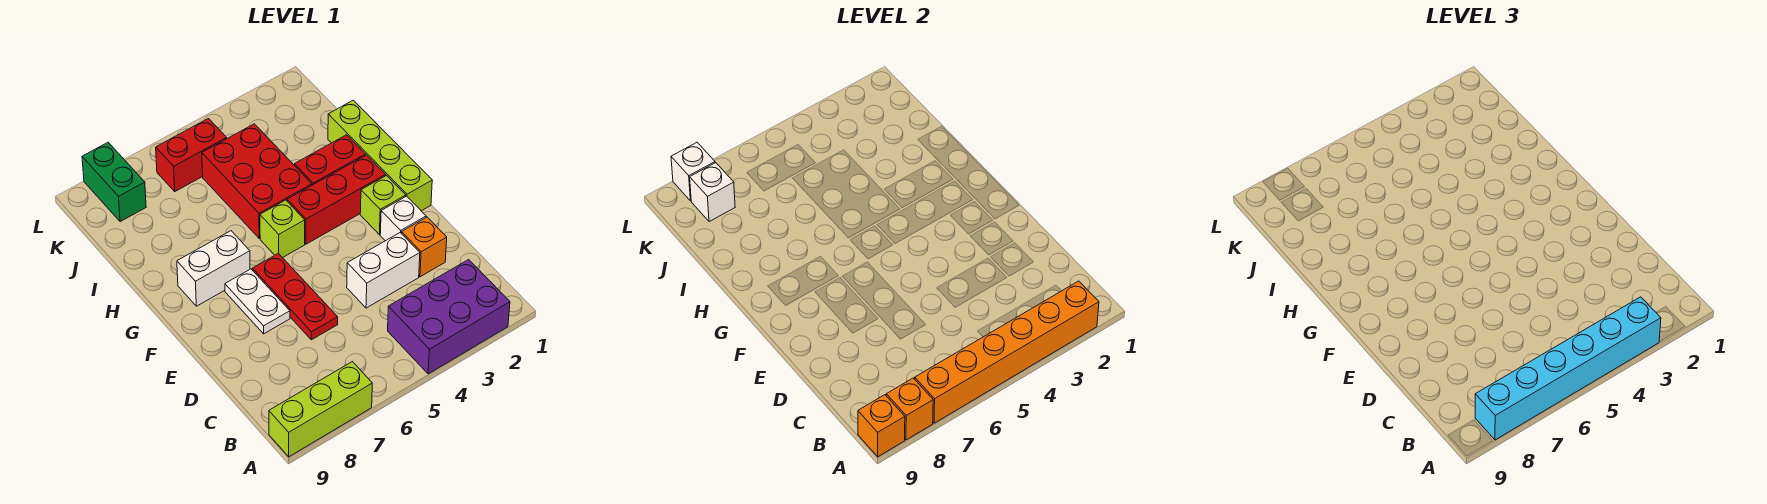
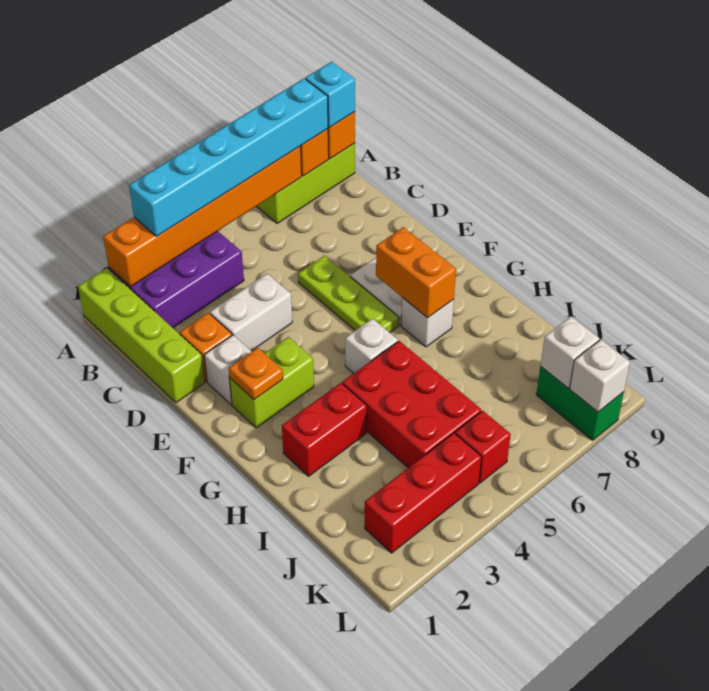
none -> cyan brick A9 level 3
red plate D6:F6 level 1 -> lime plate D6:F6 level 1
lime brick F1:I1 level 1 -> lime brick A1:D1 level 1
lime brick F2 level 1 -> lime brick F2:F3 level 1
none -> orange plate F2 level 2
none -> orange brick F7:G7 level 2
red brick G2:G4 level 1 -> red brick K2:K4 level 1
lime brick G5 level 1 -> white brick G5 level 1
white brick G7:G8 level 1 -> white brick G7 level 1
red brick K5:K6 level 1 -> red brick K5 level 1

